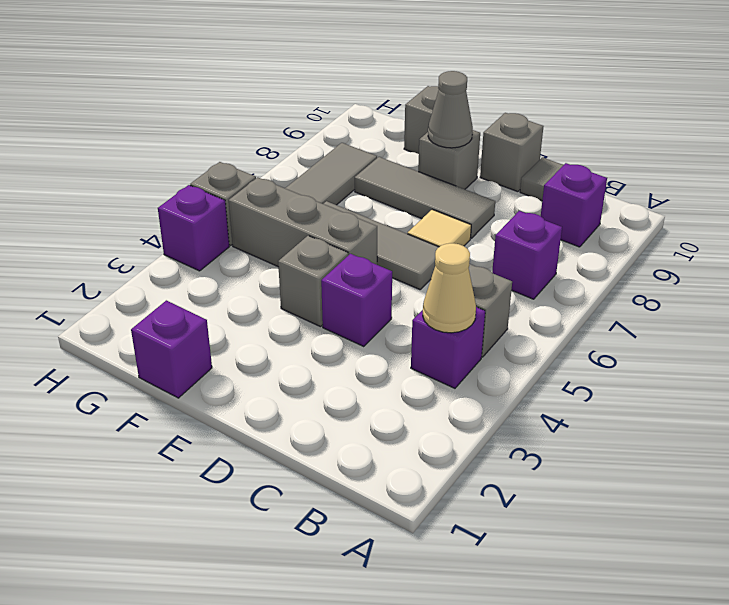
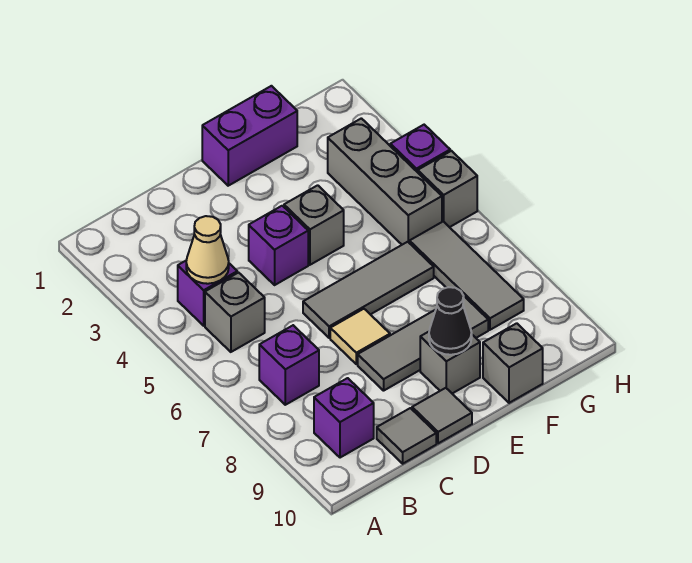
grey brick D10 level 1 -> grey tile D10 level 1
grey brick E5:G5 level 1 -> grey brick G3:G5 level 1
grey cone E9 level 2 -> black cone E9 level 2
purple brick F1 level 1 -> purple brick E1:F1 level 1

